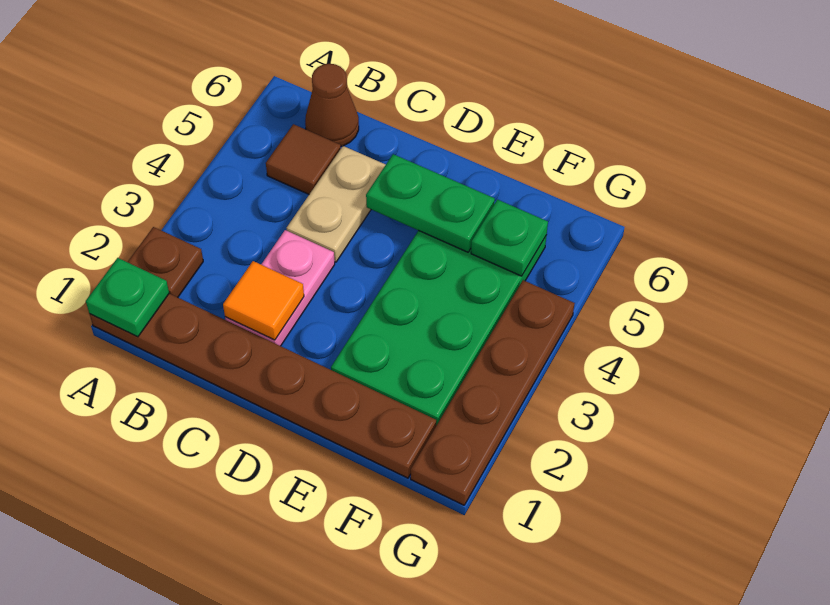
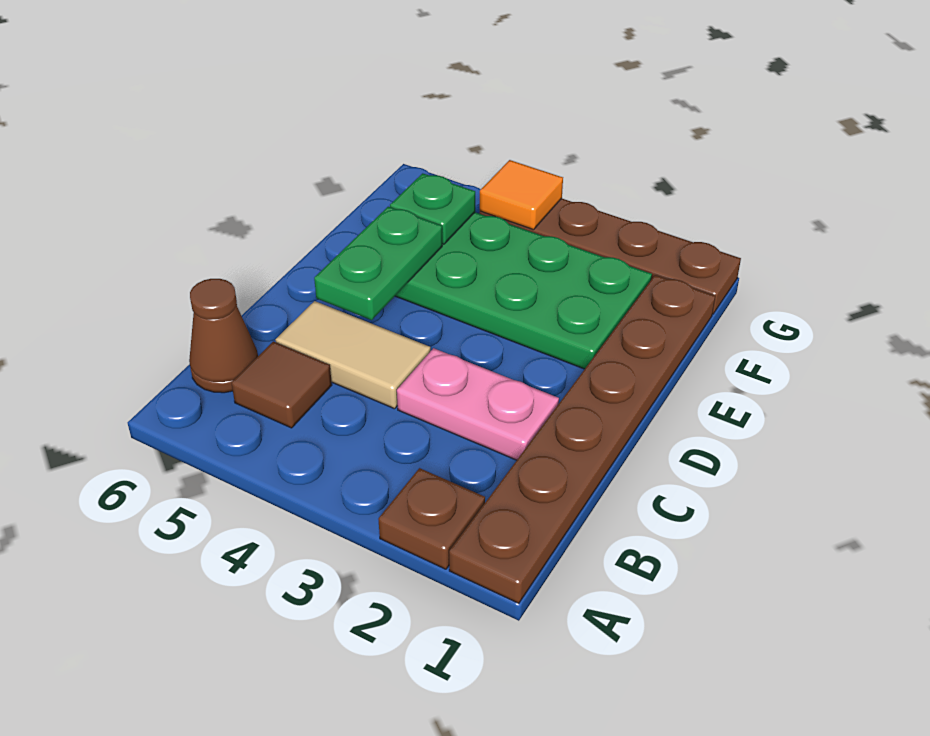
green plate A1 level 2 -> none
orange tile C2 level 2 -> orange tile G4 level 2
tan plate C4:C5 level 1 -> tan tile C4:C5 level 1

